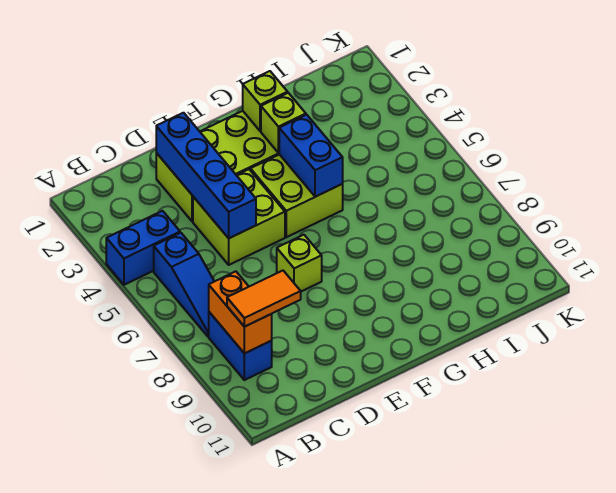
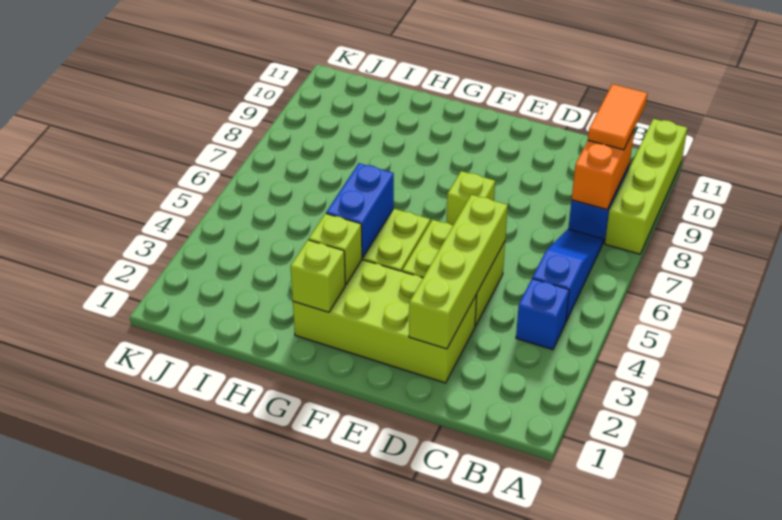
blue brick A4:B4 level 1 -> blue brick B4 level 1
none -> lime brick A8:A11 level 1
orange tile B9:C9 level 3 -> orange tile B9:B10 level 3
blue brick D2:D5 level 2 -> lime brick D2:D5 level 2

